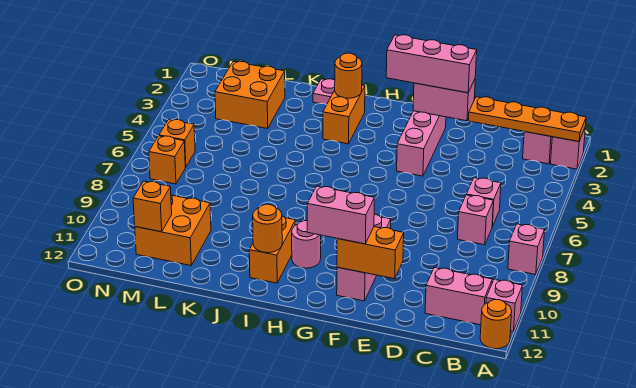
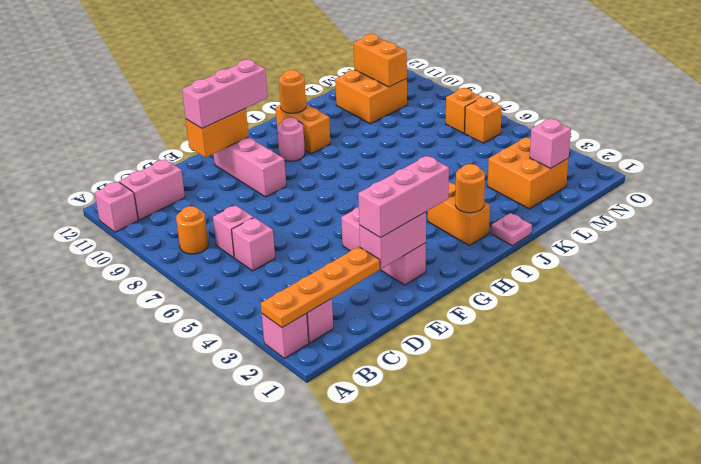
pink brick A8 level 1 -> pink brick M2 level 2
orange round brick A12 level 1 -> orange round brick B8 level 1
pink brick F11:G11 level 3 -> pink brick E11:G11 level 3
orange brick M11 level 2 -> orange brick M10:M11 level 2

